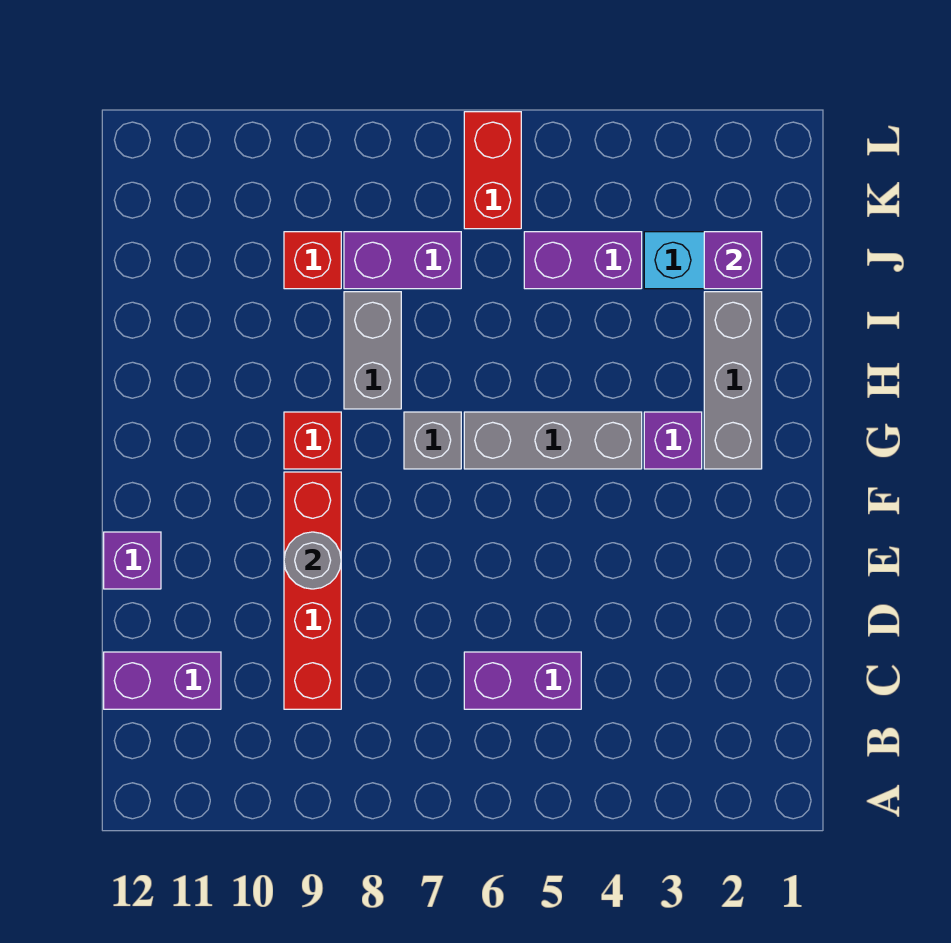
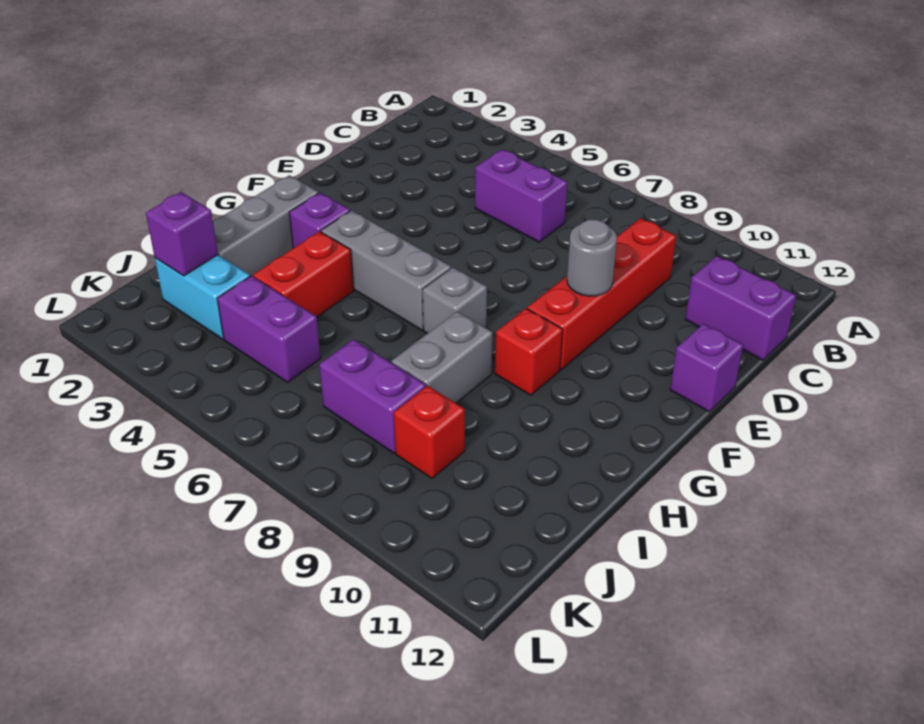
red brick K6:L6 level 1 -> red brick H4:I4 level 1

